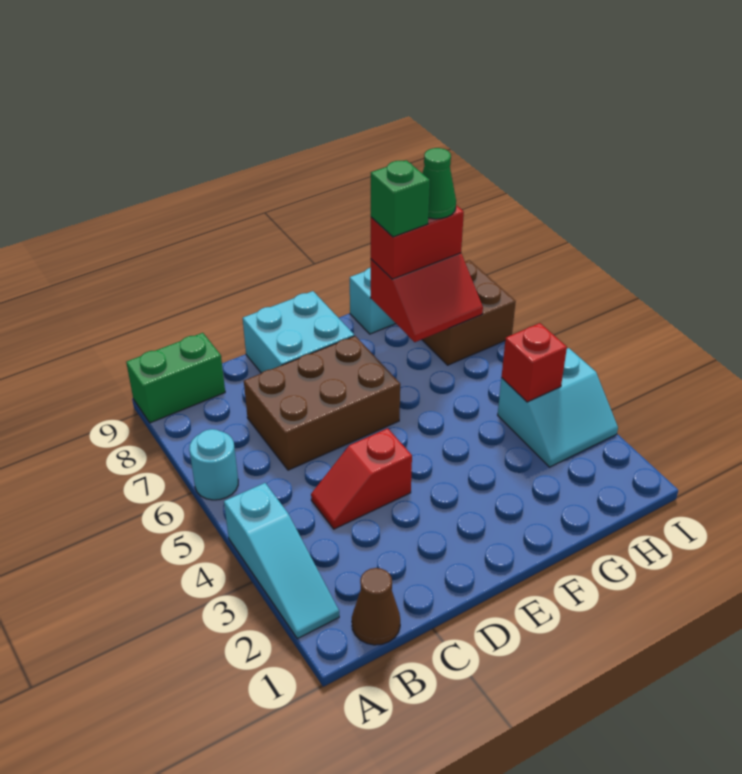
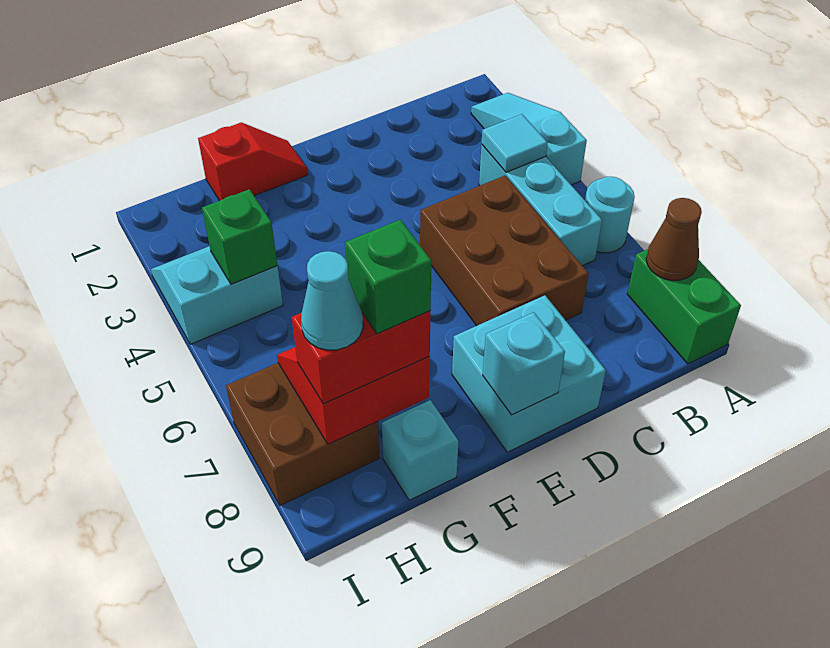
green brick A9:B9 level 1 -> green brick A8:A9 level 1
brown cone B1 level 1 -> brown cone A8 level 2
none -> cyan brick B4:B6 level 1
none -> cyan tile B4 level 2
red slope C4:D4 level 1 top D -> red slope F1:G1 level 1 top G
brown brick C6:E7 level 1 -> brown brick C5:D7 level 1
none -> cyan brick E9 level 2
red brick H4 level 2 -> green brick H4 level 2
green cone H8 level 4 -> cyan cone H8 level 4

